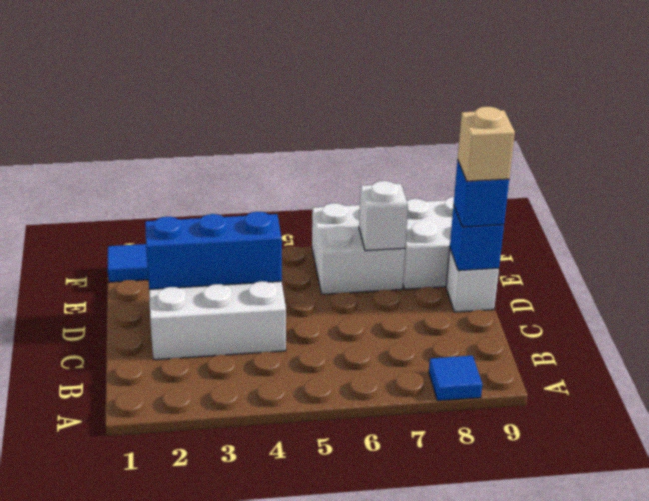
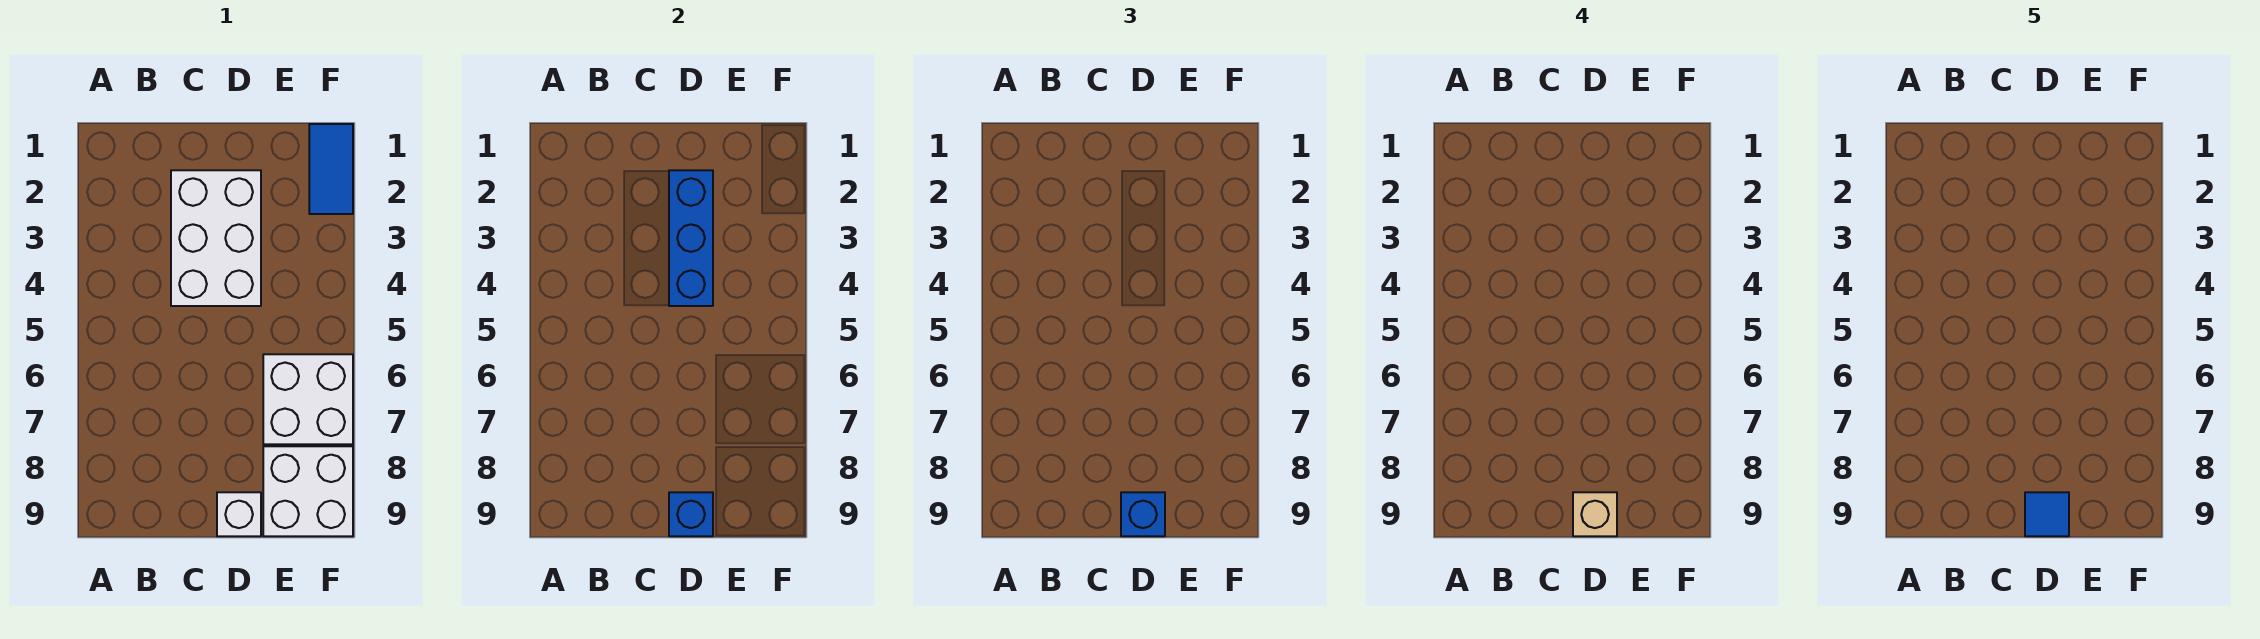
blue tile A8 level 1 -> blue tile D9 level 5
white brick E7 level 2 -> none

